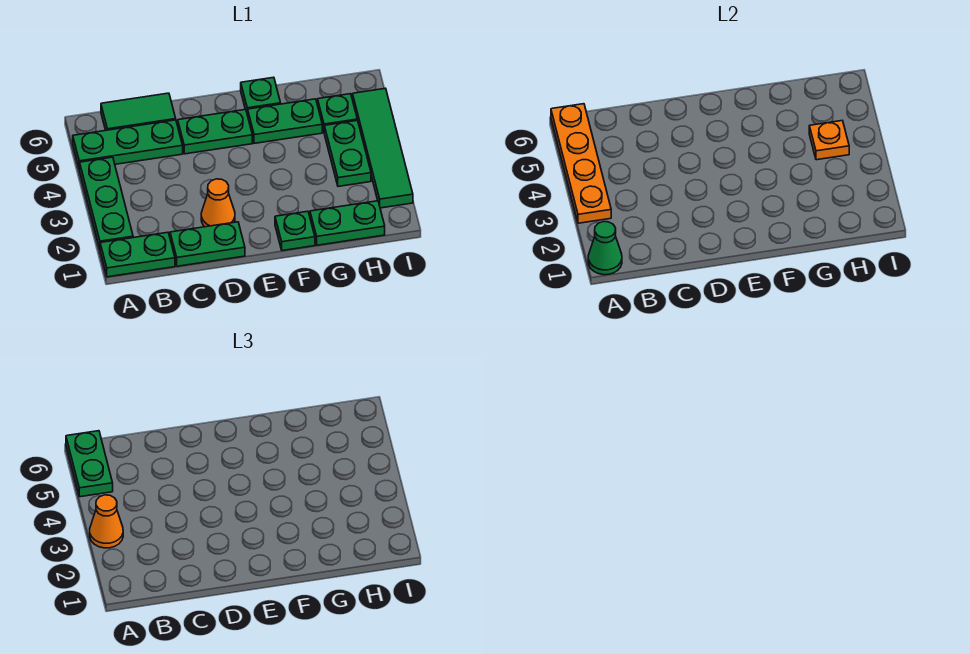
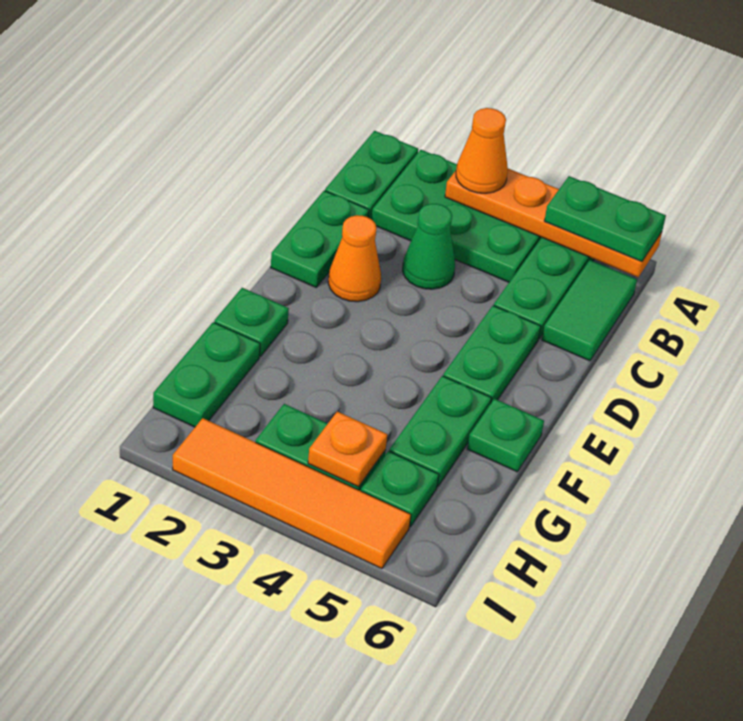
green cone A1 level 2 -> green cone C3 level 1
green plate A2:A4 level 1 -> green plate A2:B4 level 1
green tile I2:I5 level 1 -> orange tile I2:I5 level 1

